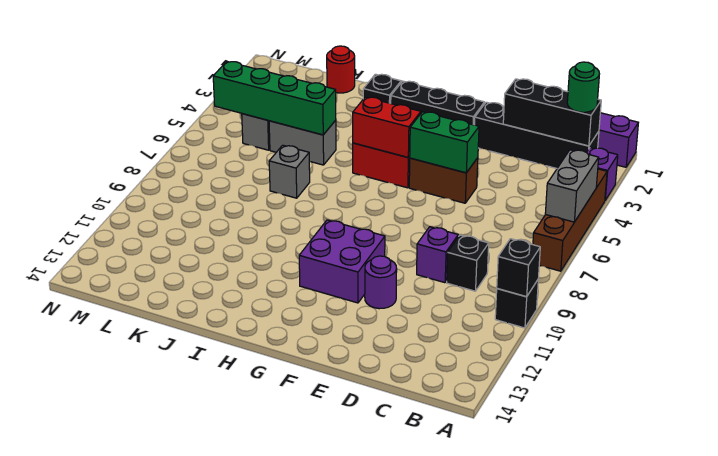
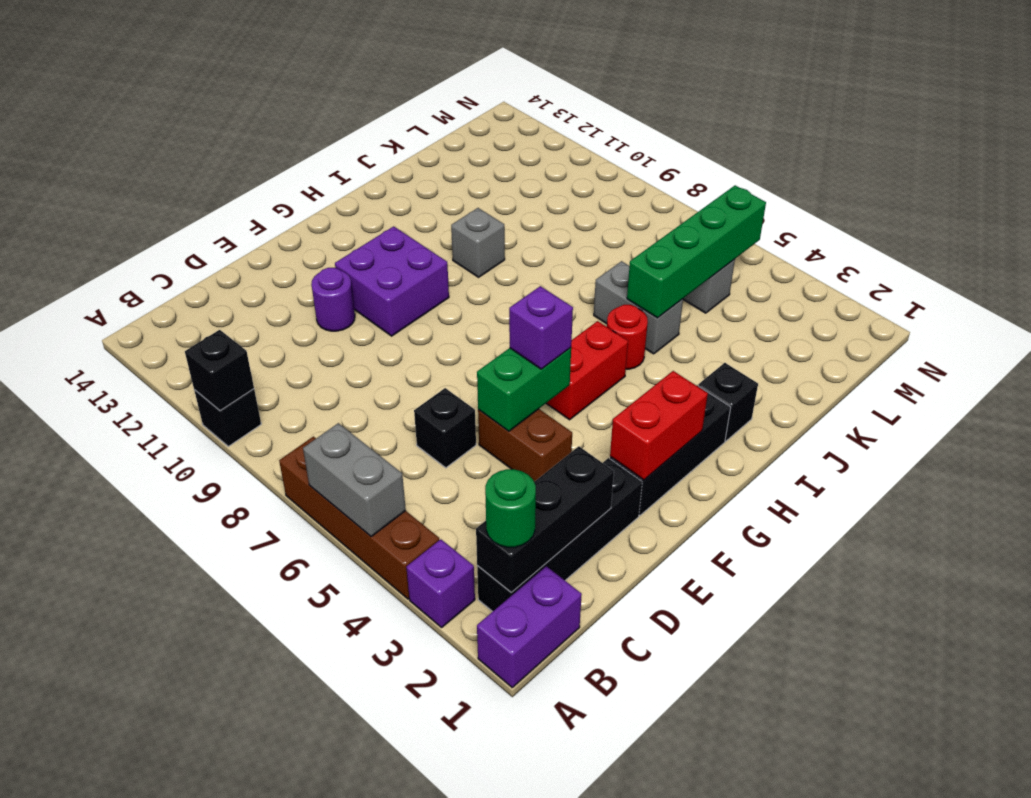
black brick C9 level 1 -> black brick D6 level 1
purple brick D9 level 1 -> purple brick F5 level 3
brown brick E5:F5 level 1 -> brown brick E4:E5 level 1
red brick G5:H5 level 2 -> red brick F2:G2 level 2
grey brick J5:K5 level 1 -> grey brick J5:J6 level 1
grey brick J7 level 1 -> grey brick I10 level 1
red round brick K1 level 1 -> red round brick I5 level 1

